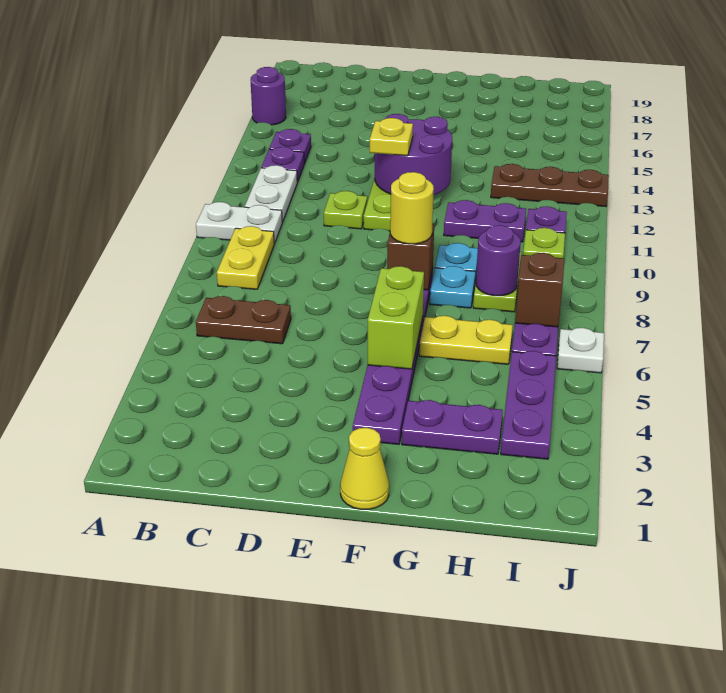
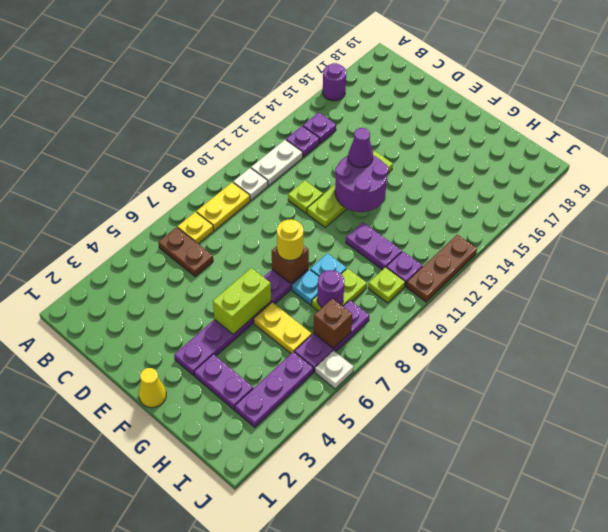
white plate A10:B10 level 1 -> white plate B10 level 1
yellow plate E12 level 3 -> yellow plate B7 level 1
none -> purple cone E13 level 3
brown plate H13:J13 level 1 -> brown plate J11:J13 level 1

